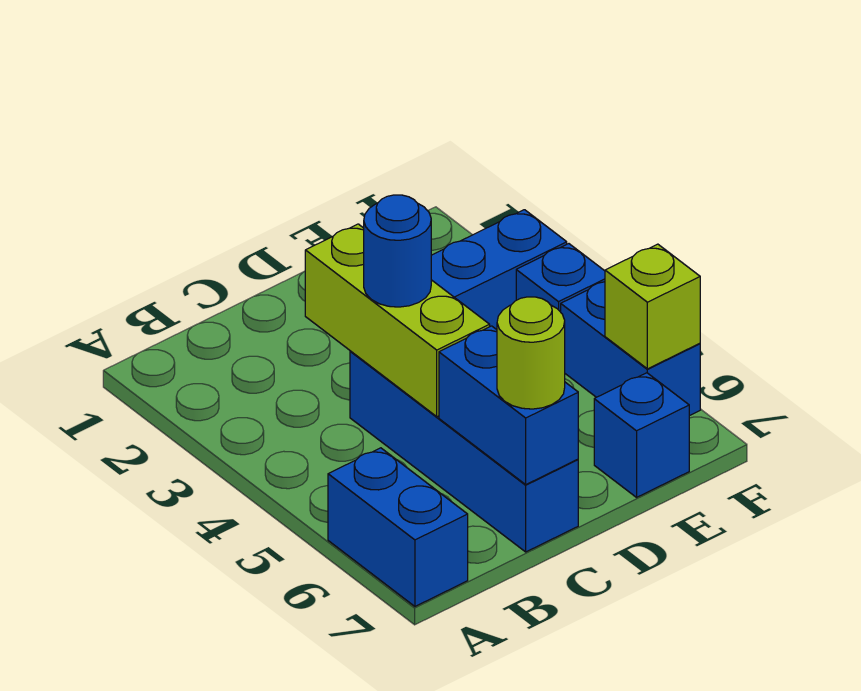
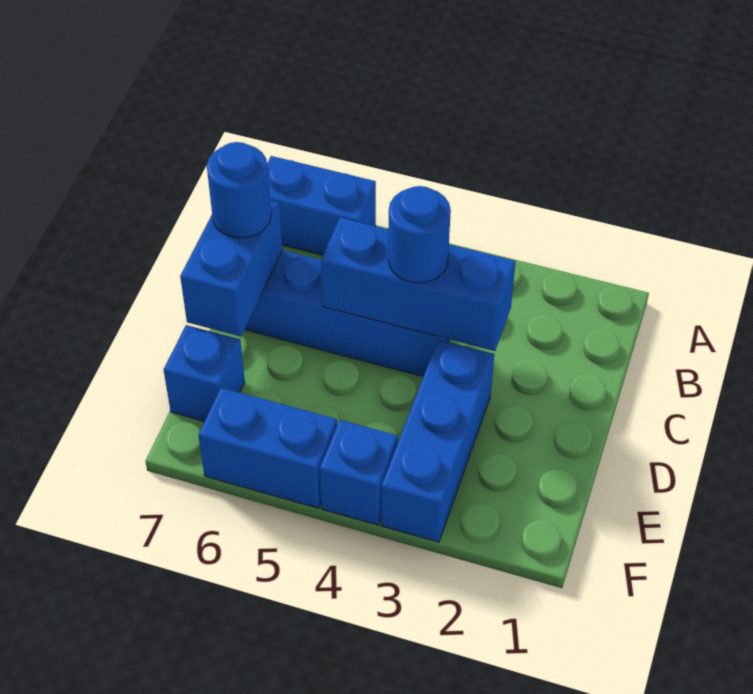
lime brick C3:C5 level 2 -> blue brick C3:C5 level 2
blue brick C6:C7 level 2 -> blue brick C7:D7 level 2
lime round brick C7 level 3 -> blue round brick C7 level 3
lime brick F6 level 2 -> none

